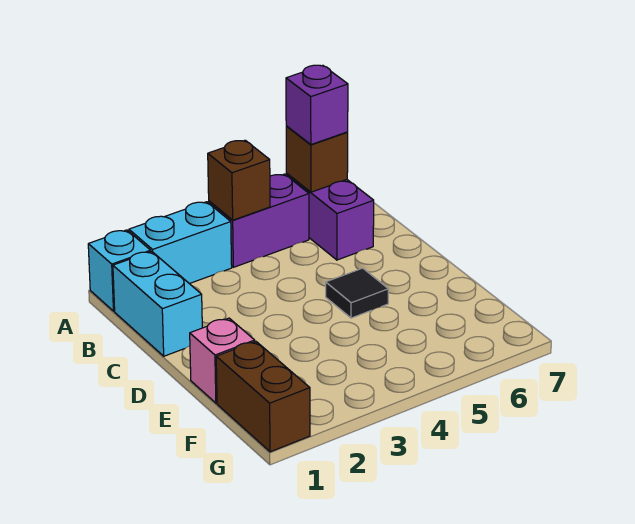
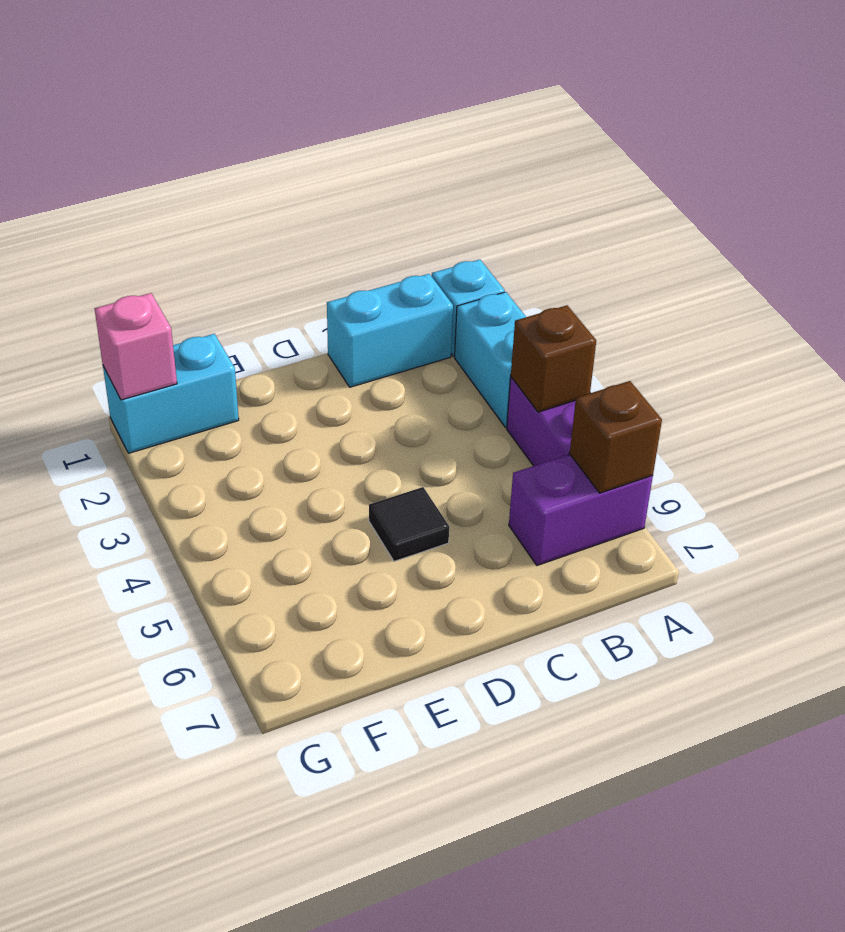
purple brick A6 level 3 -> none
pink brick E1 level 1 -> pink brick G1 level 2
brown brick F1:G1 level 1 -> cyan brick F1:G1 level 1

